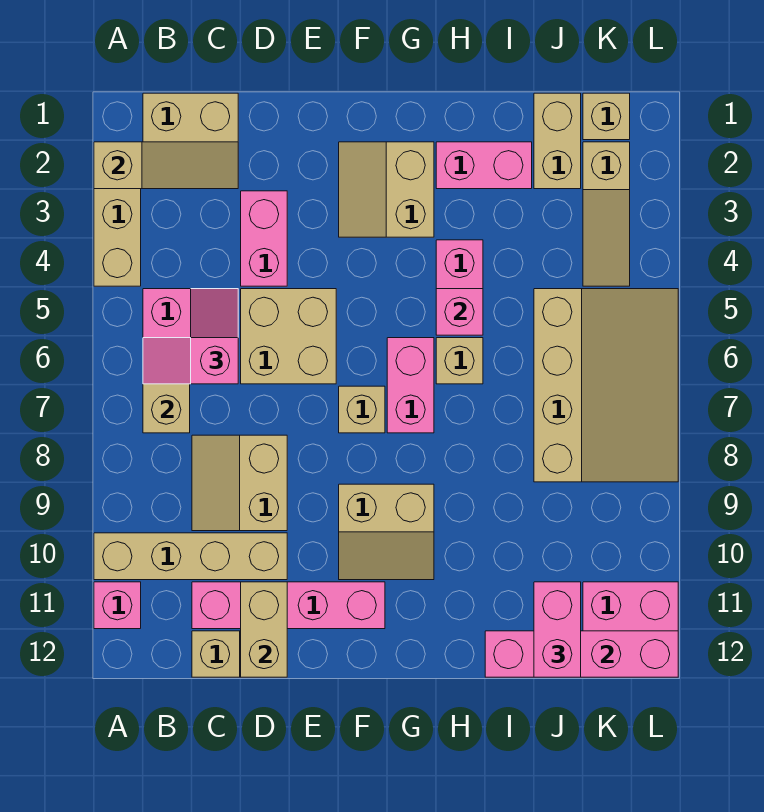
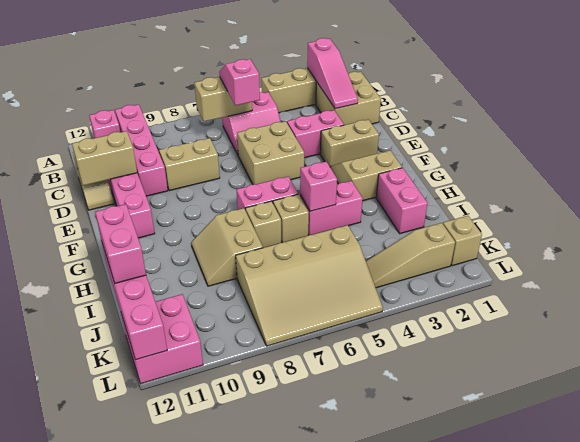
tan slope A2:C2 level 2 top A -> pink slope A2:C2 level 2 top A
tan brick A10:D10 level 1 -> pink brick A10:D10 level 1
tan brick F7 level 1 -> tan brick H7 level 1
tan slope F9:G10 level 1 top 9 -> tan slope H8:I9 level 1 top 8
tan brick J1:J2 level 1 -> tan brick E2:E3 level 1
pink brick J11:J12 level 3 -> pink brick I12:J12 level 3

